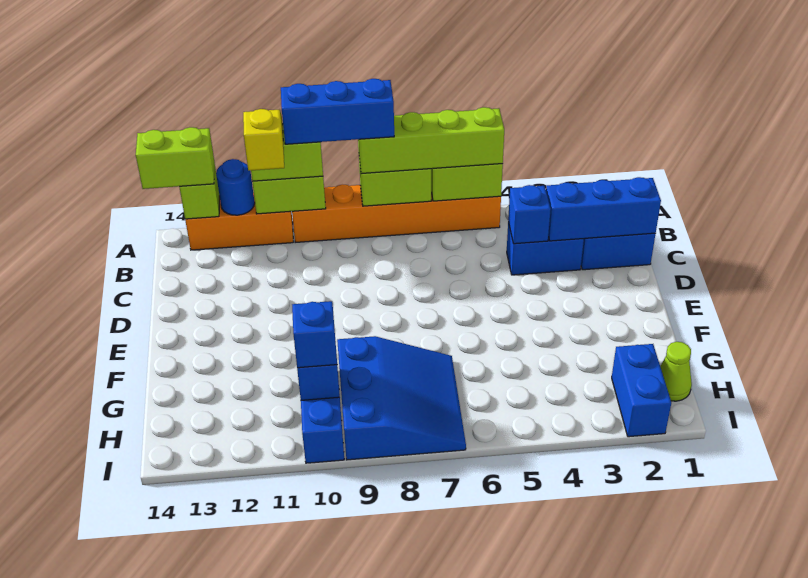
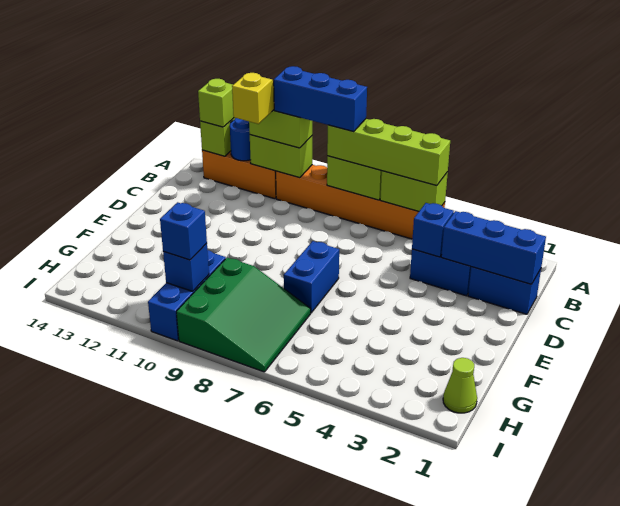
lime brick A13:A14 level 3 -> lime brick A13 level 3
blue slope G7:I9 level 1 top 9 -> green slope G7:I9 level 1 top 9
blue brick H2:I2 level 1 -> blue brick E7:F7 level 1

